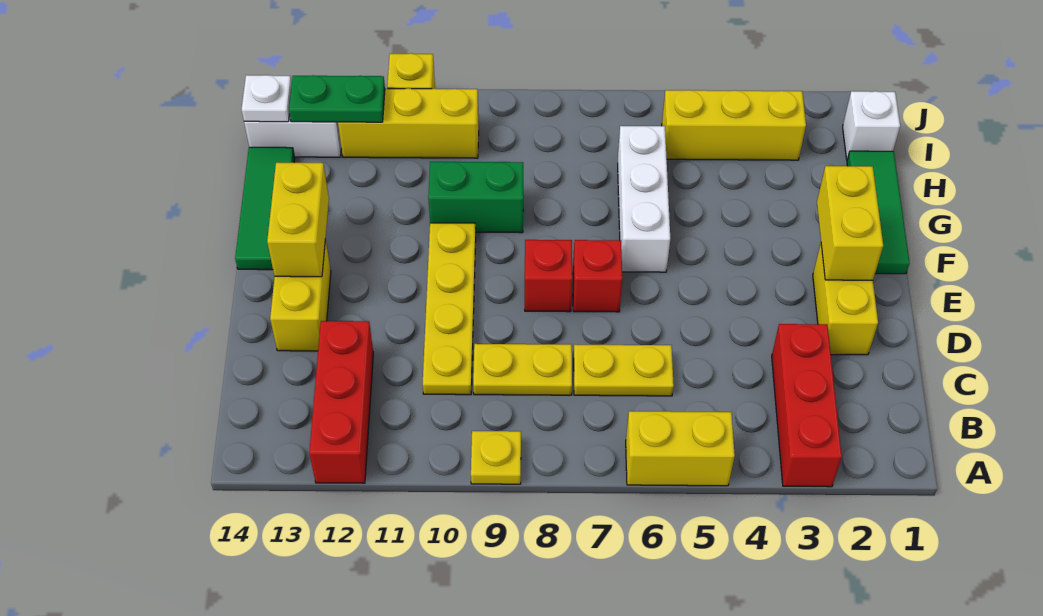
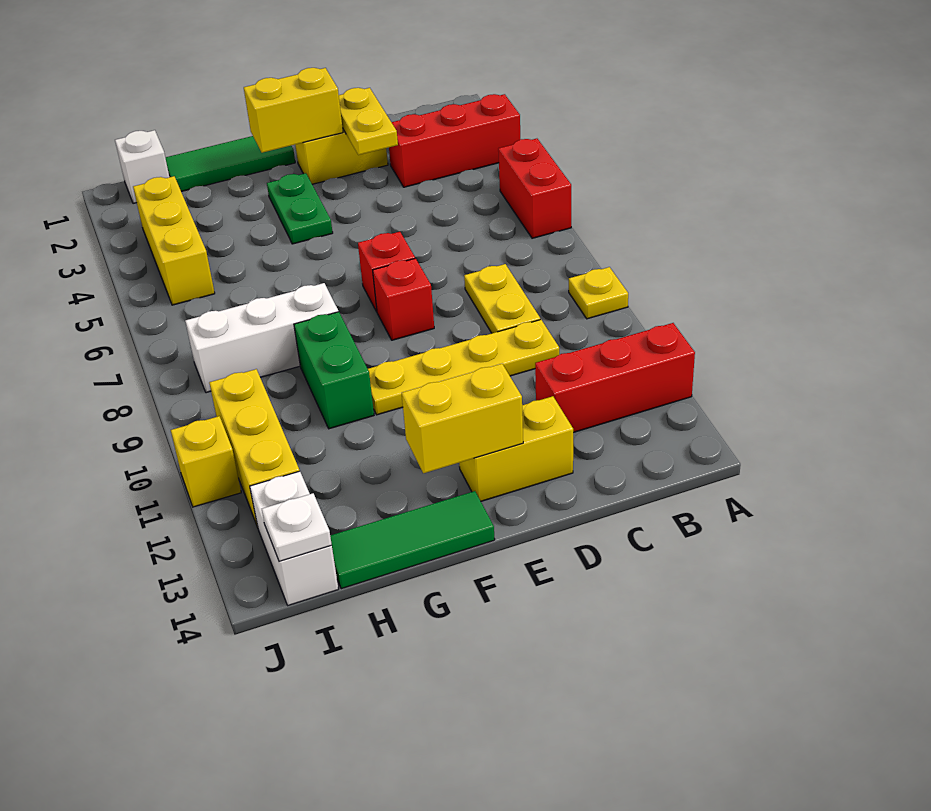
yellow brick A5:A6 level 1 -> red brick A5:A6 level 1
yellow plate C6:C7 level 1 -> yellow plate D2:D3 level 2
white brick F6:H6 level 1 -> white brick G8:I8 level 1
green plate I12:I13 level 2 -> green plate F3:F4 level 1

